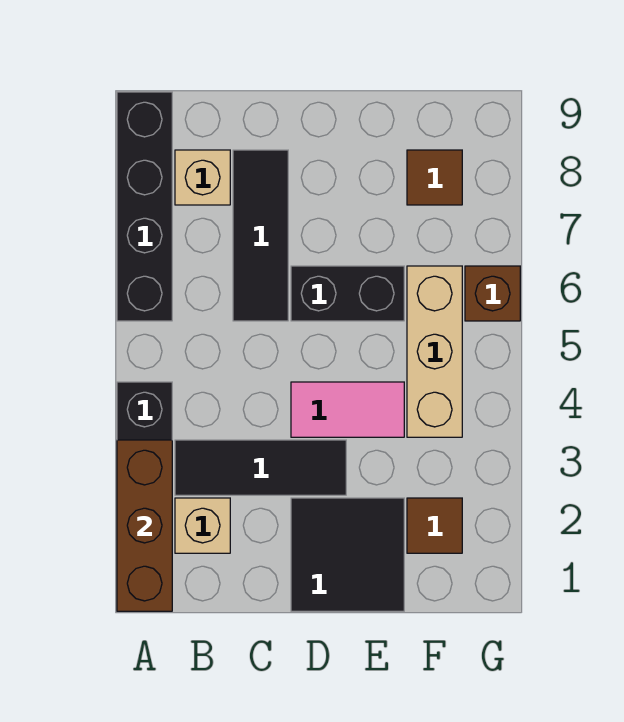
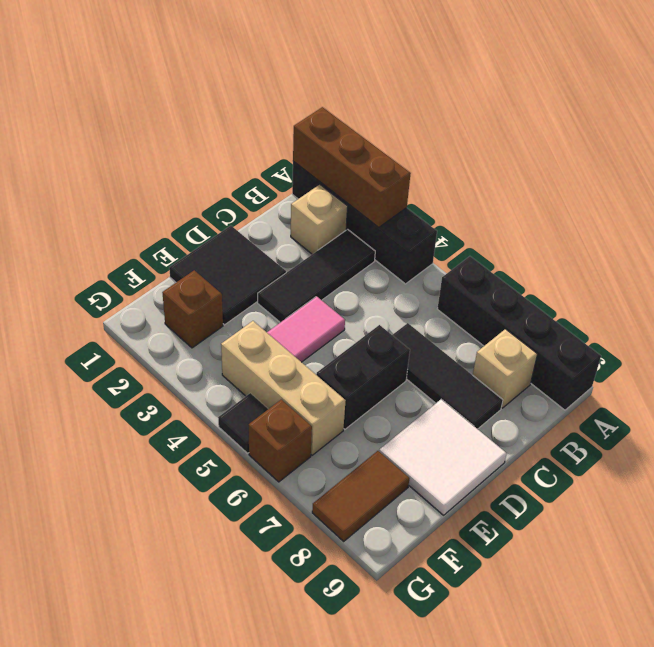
none -> white tile D8:E9 level 1
brown tile F2 level 1 -> brown brick F2 level 1
brown tile F8 level 1 -> brown tile F8:G8 level 1
none -> black tile G5 level 1

